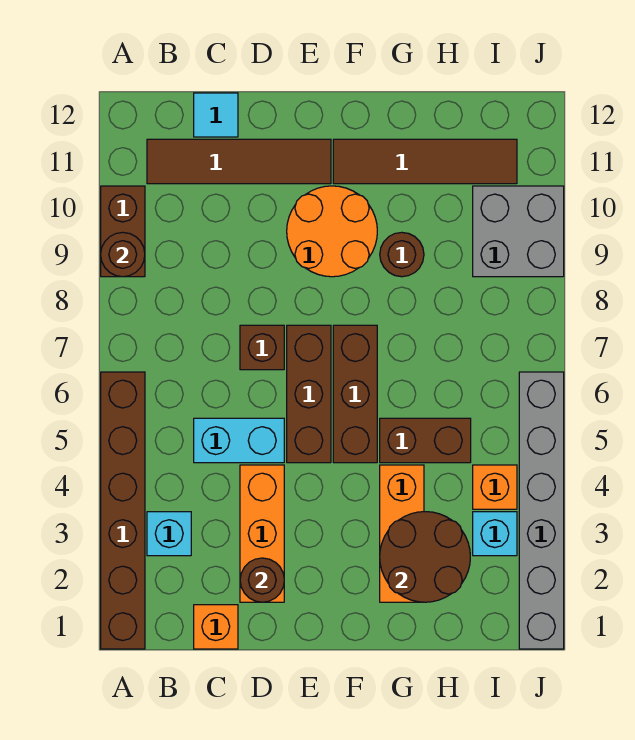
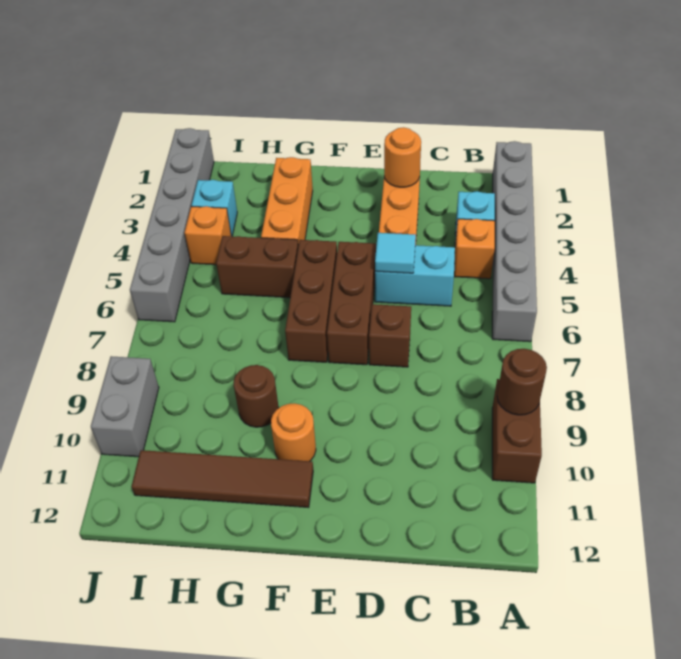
brown brick A1:A6 level 1 -> grey brick A1:A6 level 1
brown tile B11:E11 level 1 -> none
orange brick C1 level 1 -> orange brick B4 level 1
cyan tile C12 level 1 -> cyan tile D5 level 2
brown round brick D2 level 2 -> orange round brick D2 level 2
orange round brick E9:F10 level 1 -> orange round brick F10 level 1
brown round brick G2:H3 level 2 -> none
grey brick I9:J10 level 1 -> grey brick J9:J10 level 1

